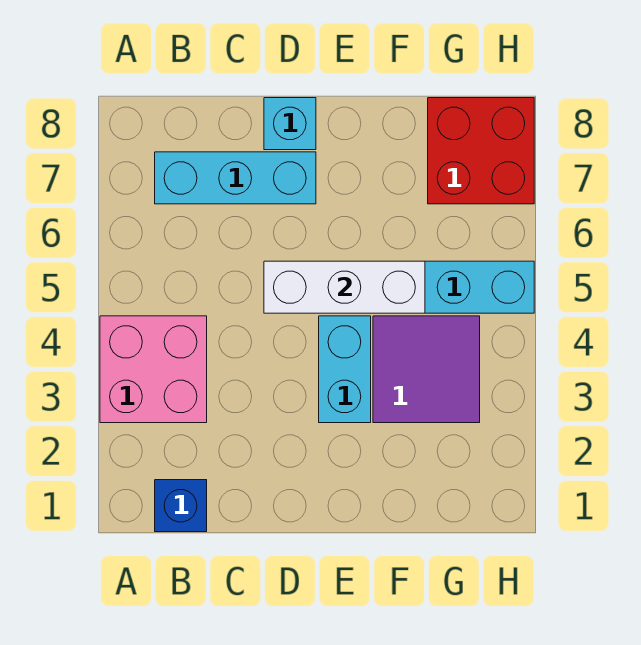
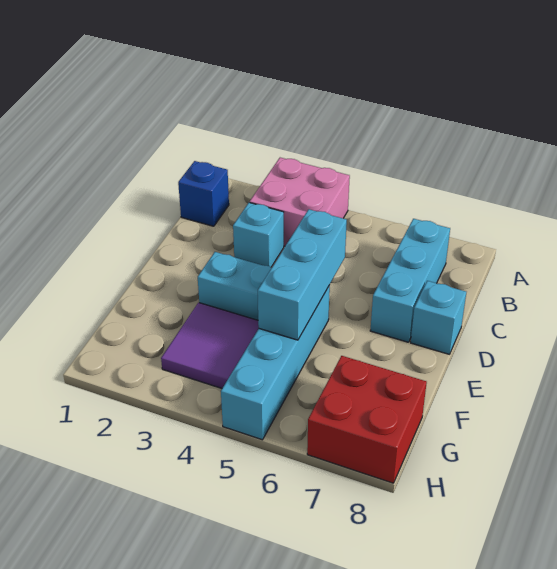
none -> cyan brick C3 level 1
white brick D5:F5 level 2 -> cyan brick D5:F5 level 2

